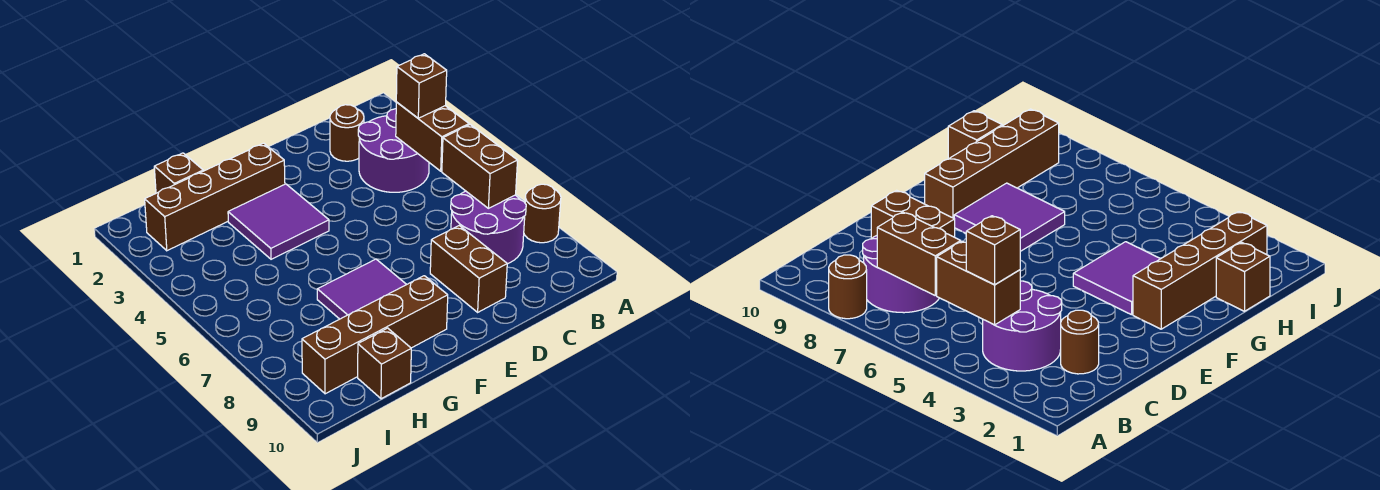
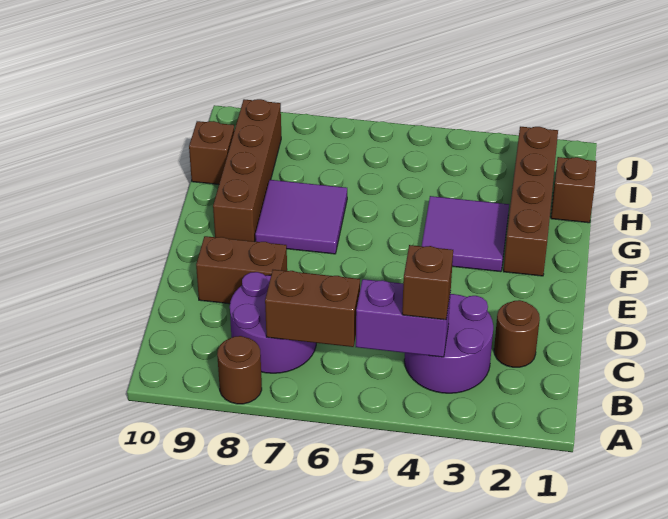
brown brick B4:B5 level 2 -> purple brick B4:B5 level 2

